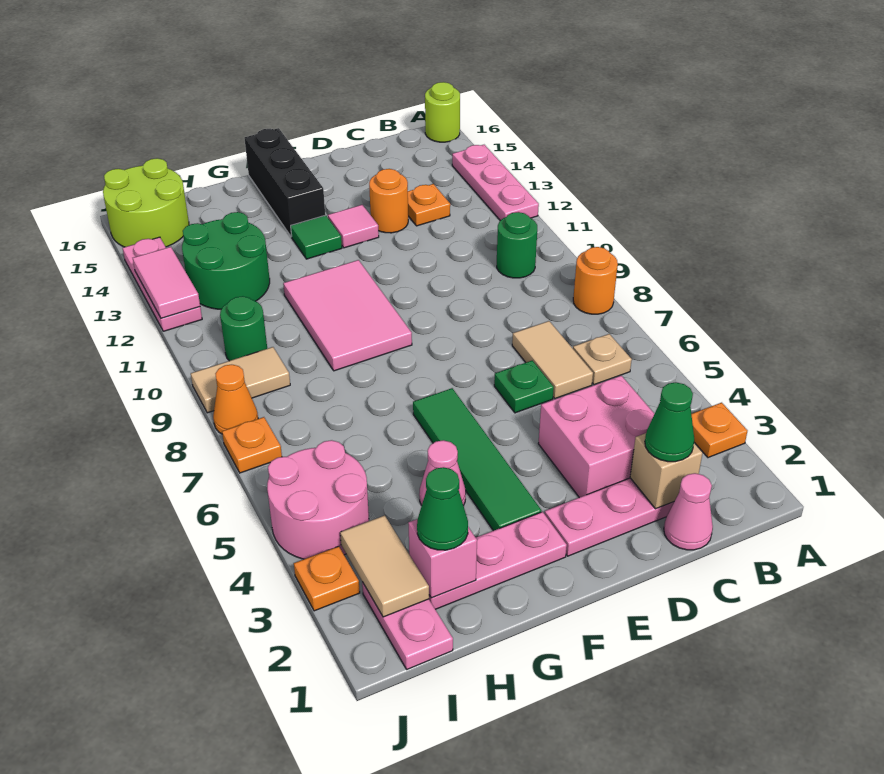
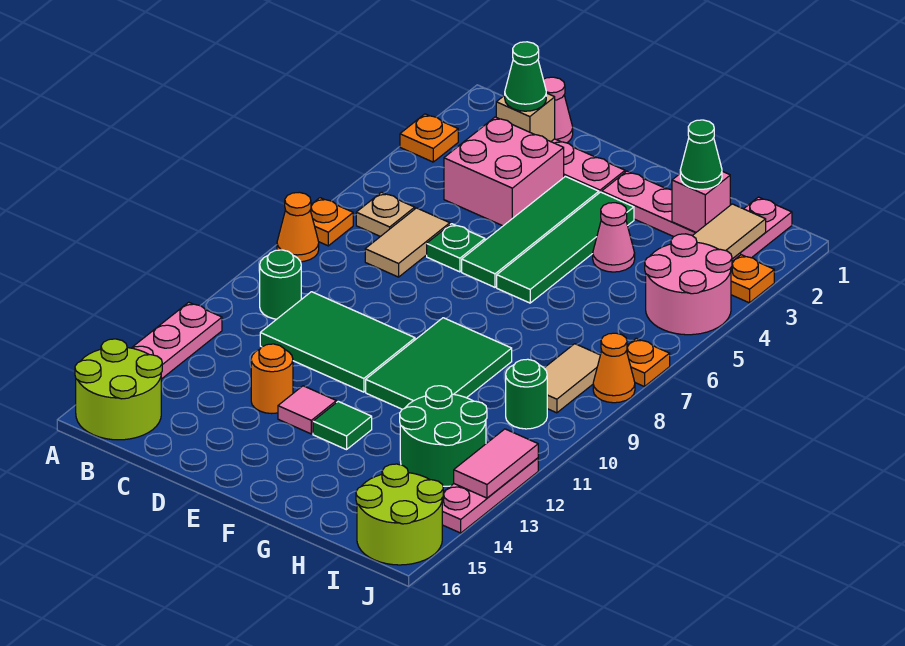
orange round brick A8 level 1 -> orange cone A8 level 1
lime round brick A16 level 1 -> lime round brick A15:B16 level 1
none -> green tile C10:E11 level 1
orange plate C13 level 1 -> orange plate A7 level 1
none -> green tile E3:E6 level 1
pink tile F9:G11 level 1 -> green tile F9:G11 level 1
black brick F14:F16 level 1 -> none
tan tile I9:J9 level 1 -> tan tile I8:I9 level 1

